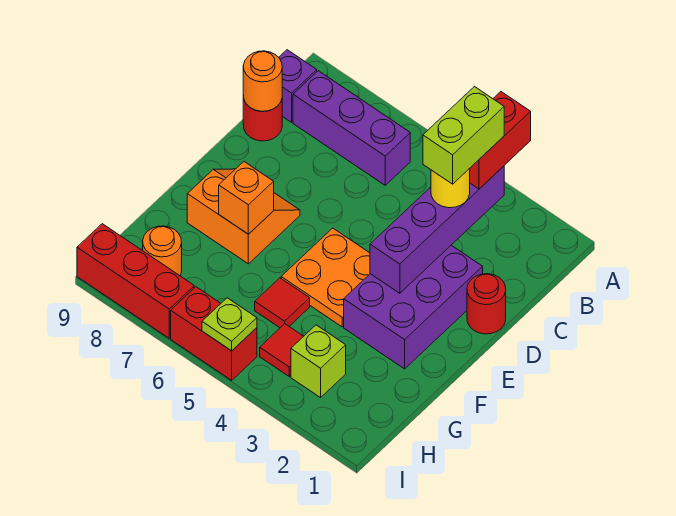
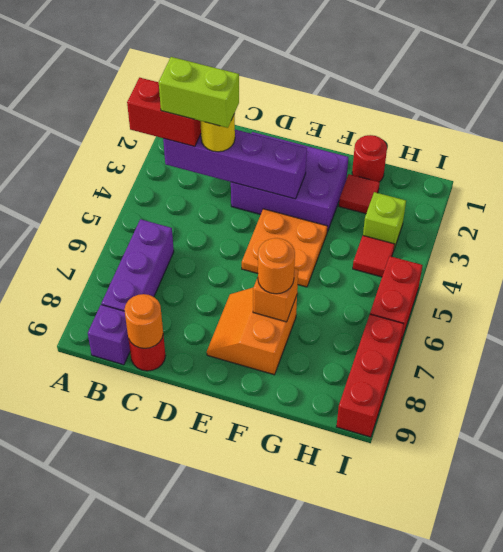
red round brick D1 level 1 -> red round brick G1 level 1
red tile G5 level 1 -> red tile G2 level 1
orange round brick H8 level 1 -> orange round brick F7 level 3
lime plate I5 level 2 -> none

